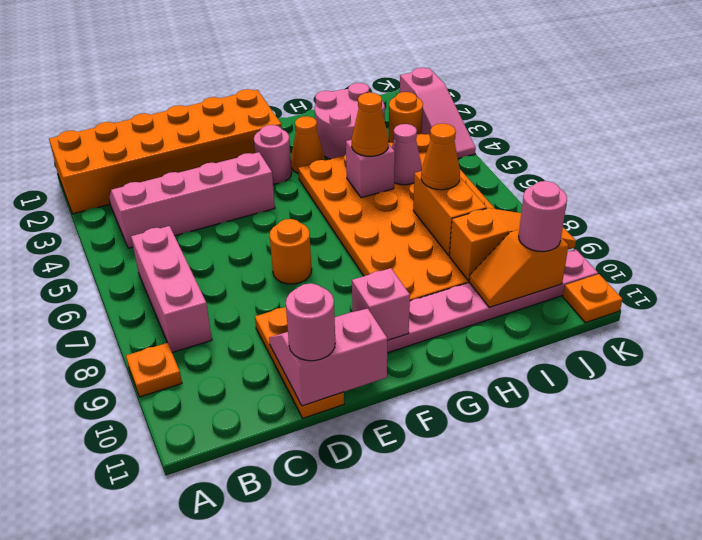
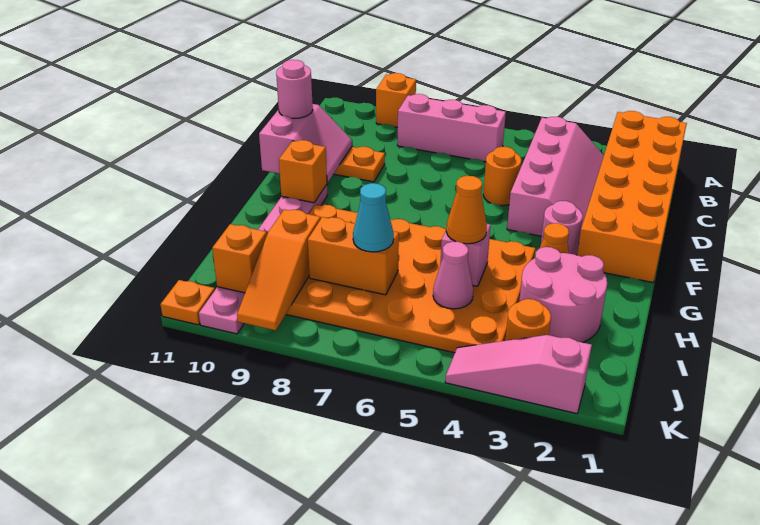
orange plate A9 level 1 -> orange brick A9 level 1
orange round brick E7 level 1 -> orange round brick D5 level 1
pink brick F10 level 2 -> orange brick F10 level 2
orange cone I7 level 3 -> cyan cone I7 level 3
pink round brick J10 level 3 -> none

